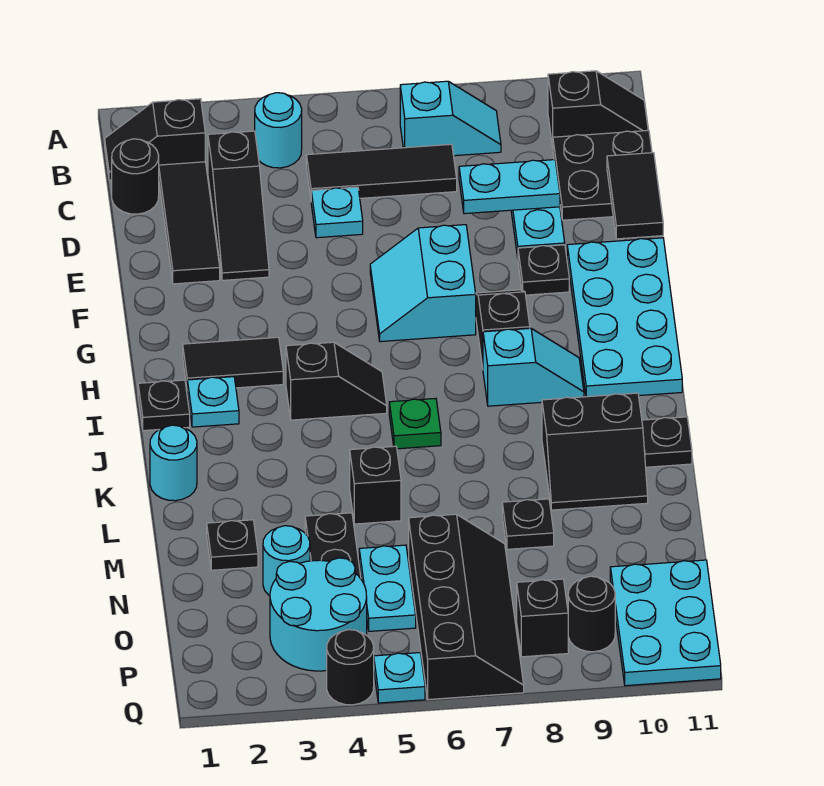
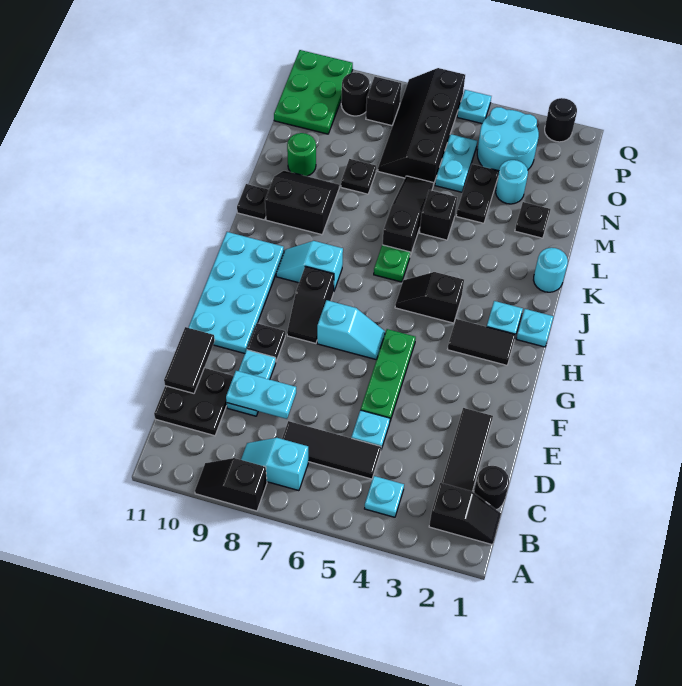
cyan round brick B4 level 1 -> cyan plate B4 level 1
black slope B10:B11 level 1 top 10 -> black slope A8:A9 level 1 top 8
black slope C3:E3 level 1 top C -> black slope K6:M6 level 1 top K
none -> green plate E5:G5 level 1
cyan slope F6:G7 level 1 top 7 -> cyan slope G6:G7 level 1 top 7
black plate I1 level 1 -> cyan plate I1 level 1
none -> green round brick M10 level 1
cyan plate O10:Q11 level 1 -> green plate O10:Q11 level 1
black round brick Q4 level 1 -> black round brick Q2 level 1

